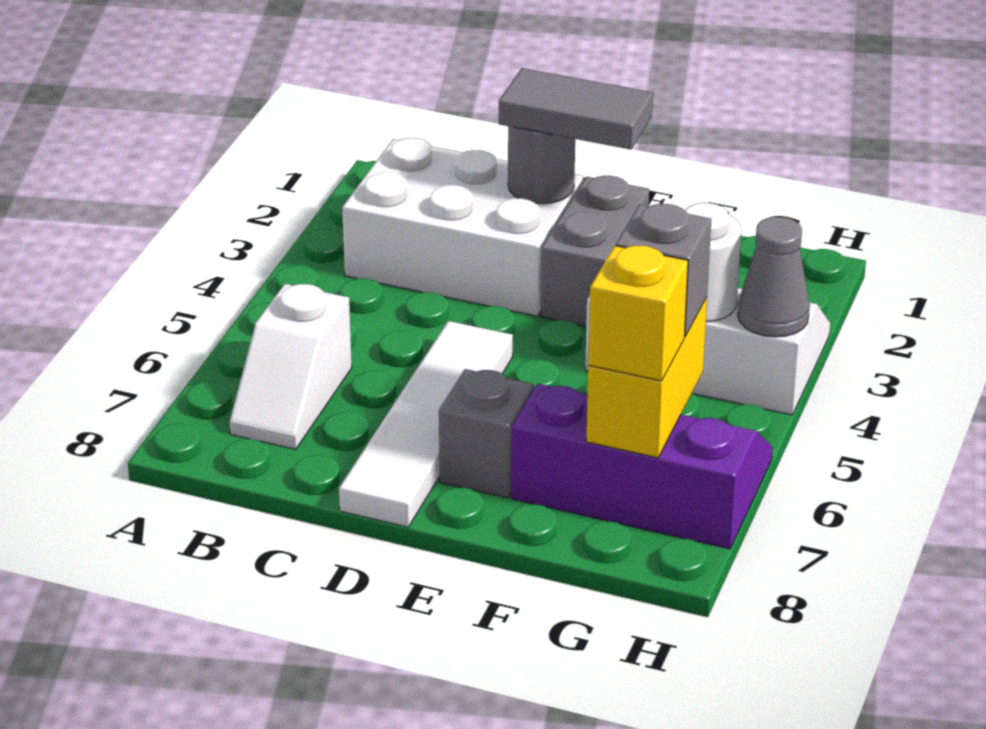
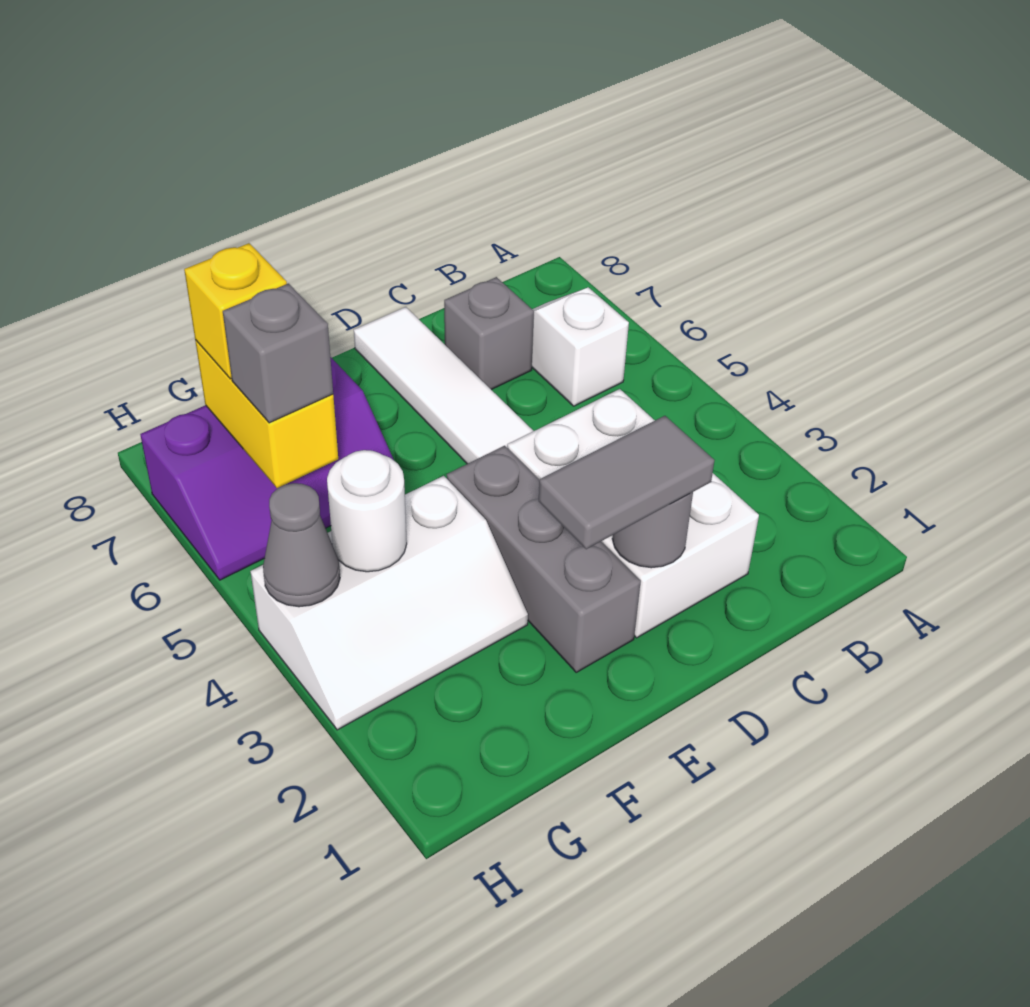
white brick B2:D3 level 1 -> white brick C2:D4 level 1
grey brick E2:E3 level 1 -> grey brick E2:E4 level 1
grey brick E7 level 1 -> grey brick C7 level 1

